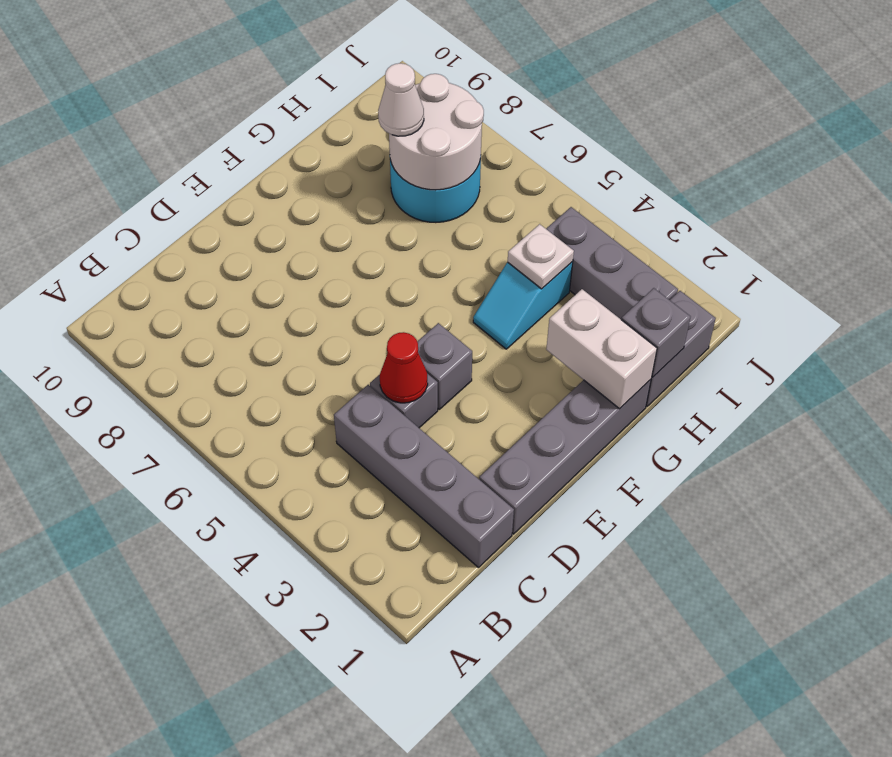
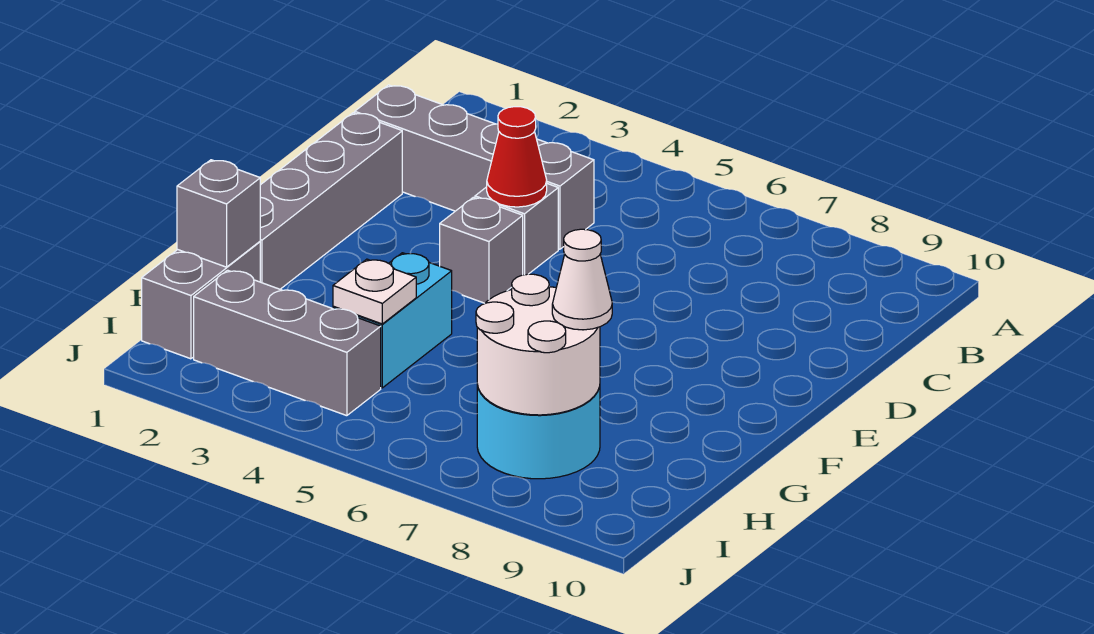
white brick G1:G2 level 2 -> none
cyan slope G4:H4 level 1 top H -> cyan brick G4:H4 level 1

